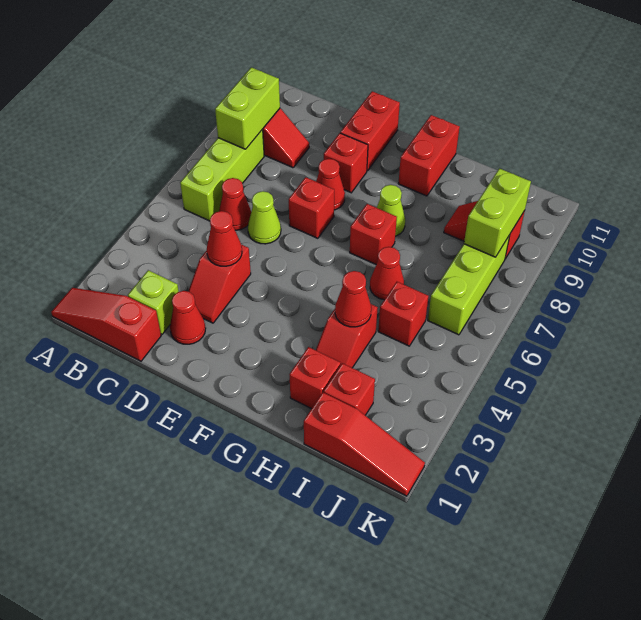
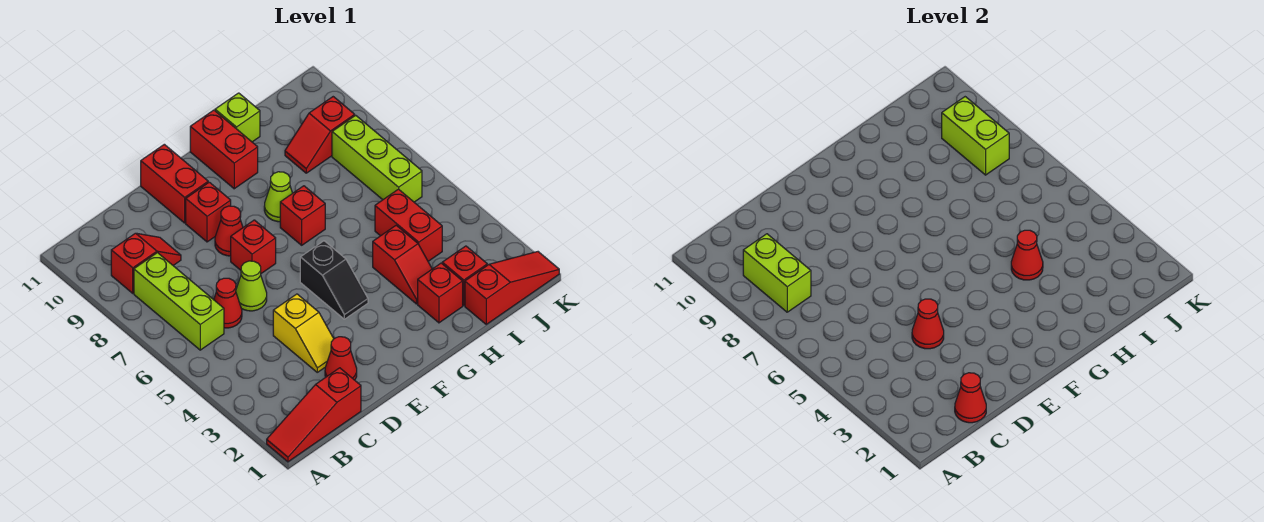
lime brick C2 level 1 -> lime brick H11 level 1
red slope D3:D4 level 1 top 4 -> yellow slope D3:D4 level 1 top 4
none -> black slope F4:F5 level 1 top 5
red cone H6 level 1 -> red cone C1 level 2
red brick I5 level 1 -> red brick I4:I5 level 1

